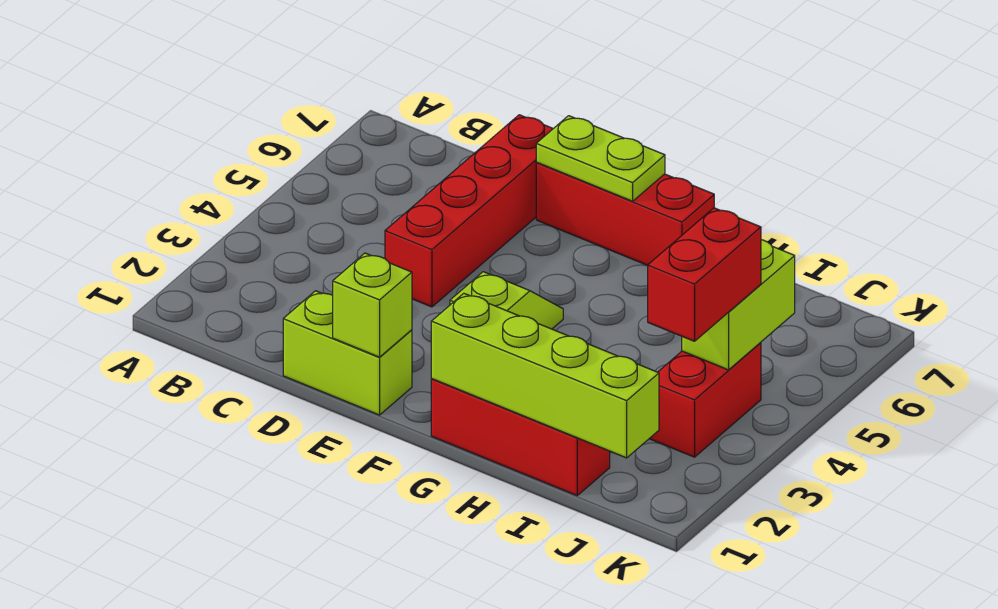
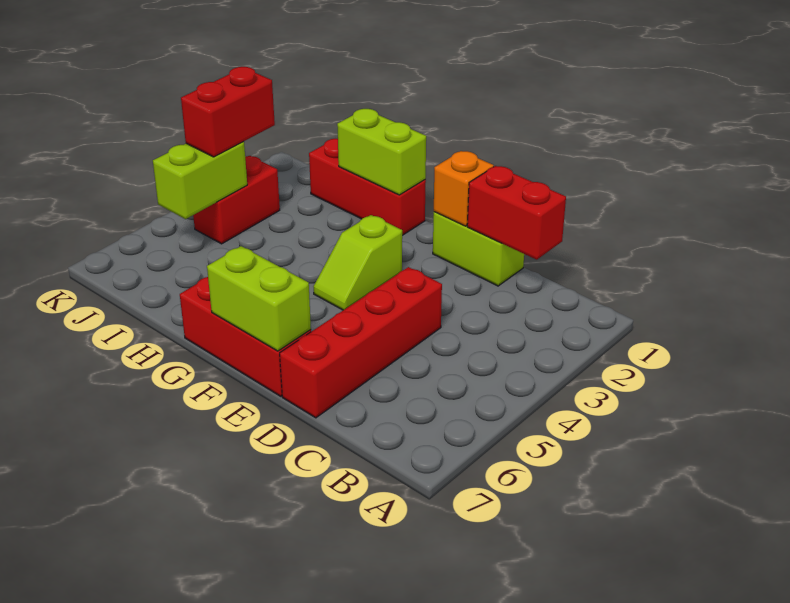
none -> red brick C1:D1 level 2
lime brick E1 level 2 -> orange brick E1 level 2
lime plate E7:F7 level 2 -> lime brick E7:F7 level 2
lime brick G1:J1 level 2 -> lime brick G1:H1 level 2

